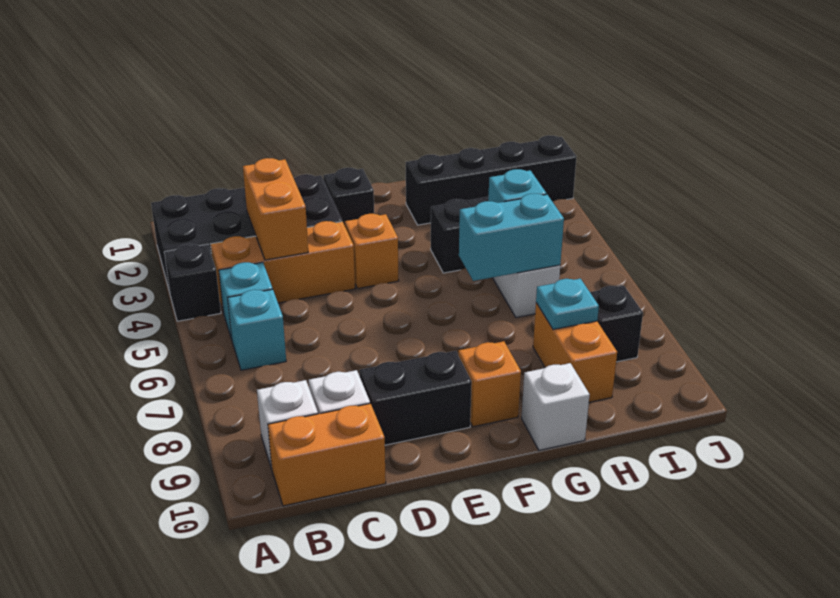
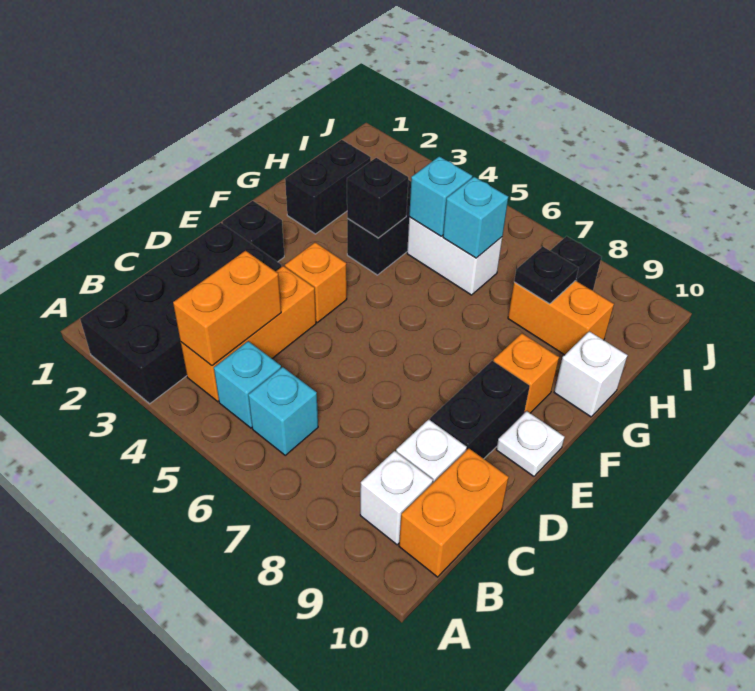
black brick A4 level 1 -> black brick G4 level 2
orange brick C3:C4 level 2 -> orange brick B4:C4 level 2
none -> white plate E10 level 1
black brick G2:J2 level 1 -> black brick G2:H2 level 1
cyan brick G6:H6 level 2 -> cyan brick H6 level 2
cyan plate H8 level 2 -> black plate H8 level 2

